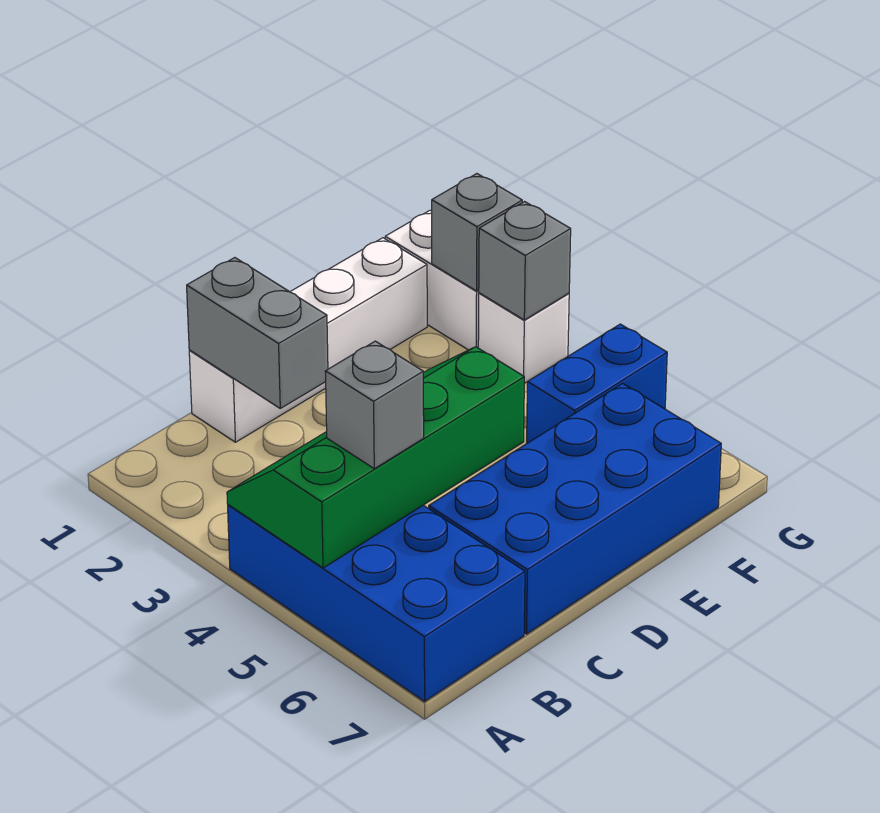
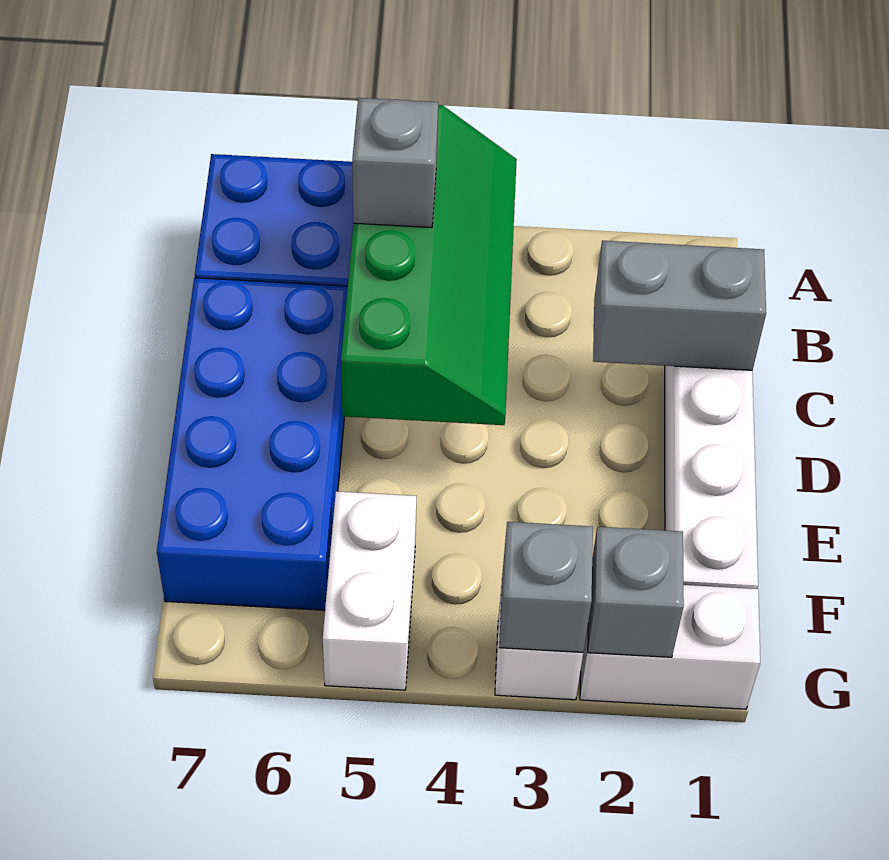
blue brick F5:G5 level 1 -> white brick F5:G5 level 1

